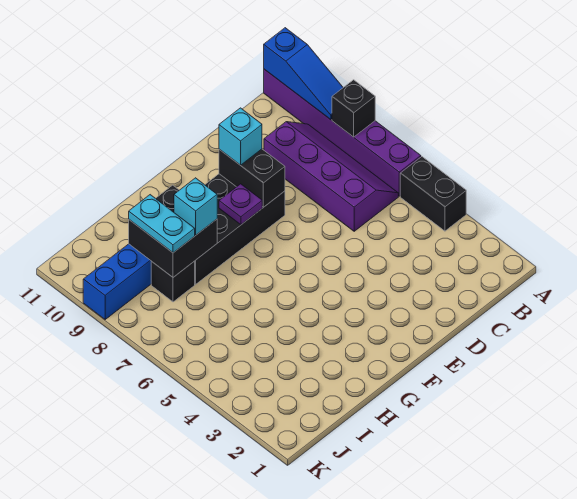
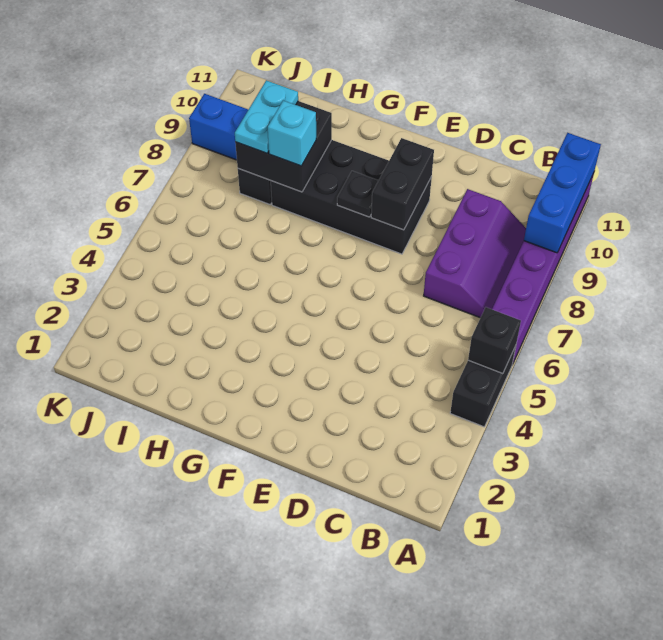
black brick A8 level 2 -> black brick A5 level 2
blue slope A9:A11 level 2 top 11 -> blue brick A9:A11 level 2
purple slope B6:C9 level 1 top C -> purple slope B7:C9 level 1 top C
cyan brick E9 level 3 -> none
purple plate F8 level 2 -> black plate F8 level 2

